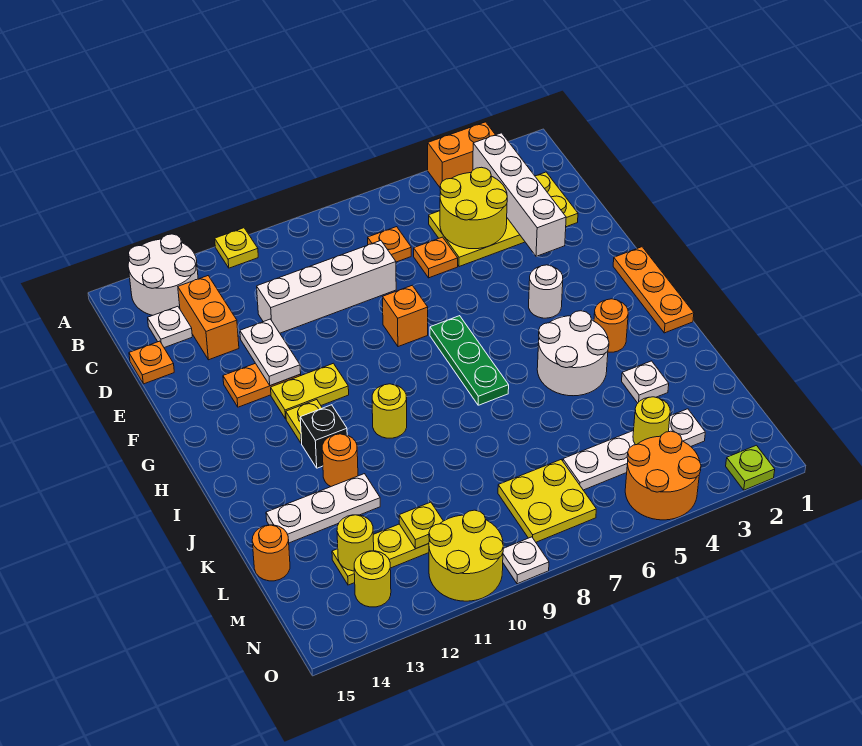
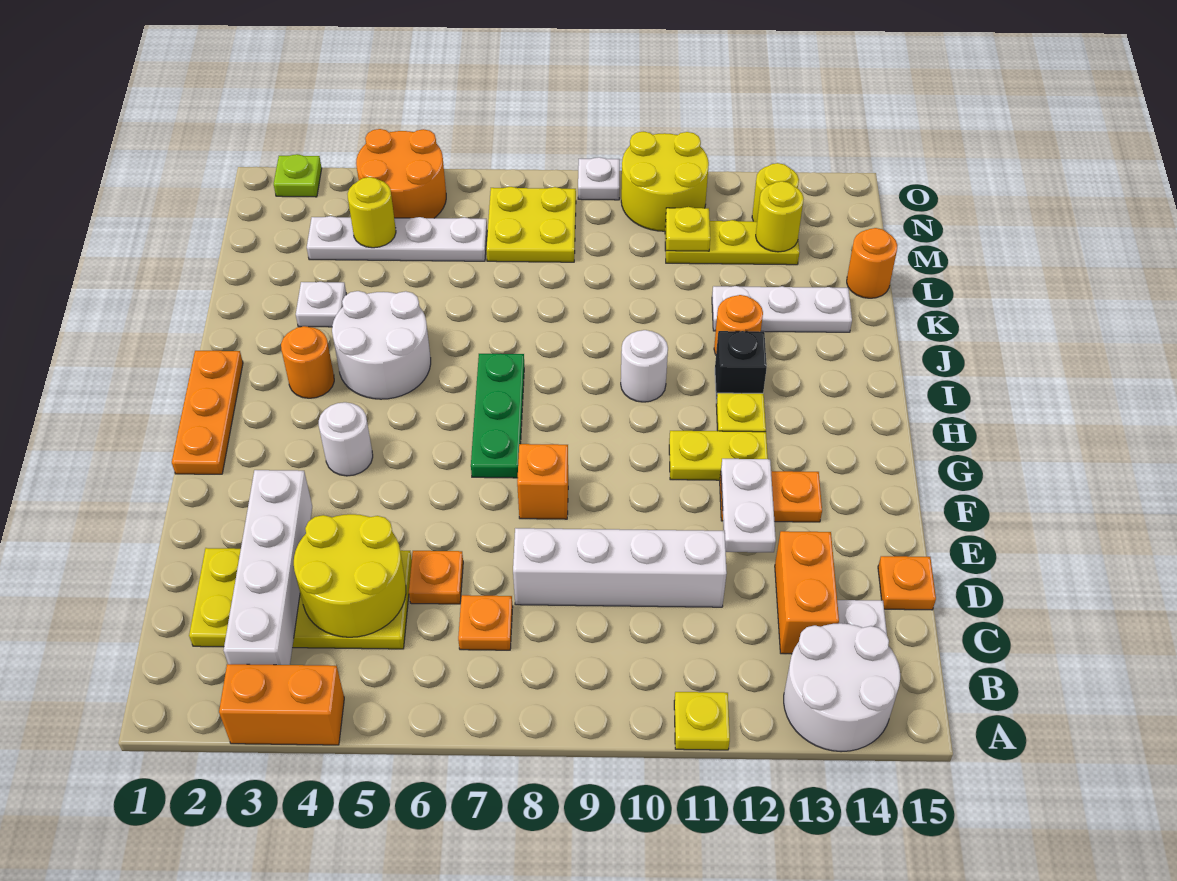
yellow round brick I10 level 1 -> white round brick I10 level 1

